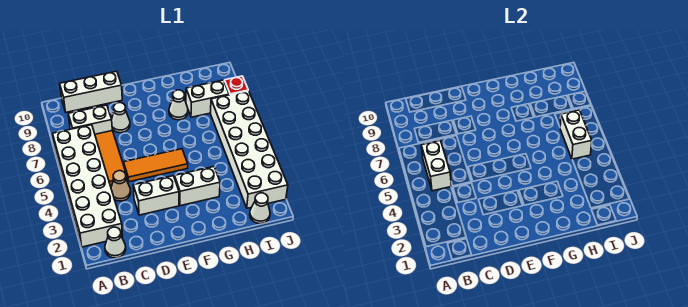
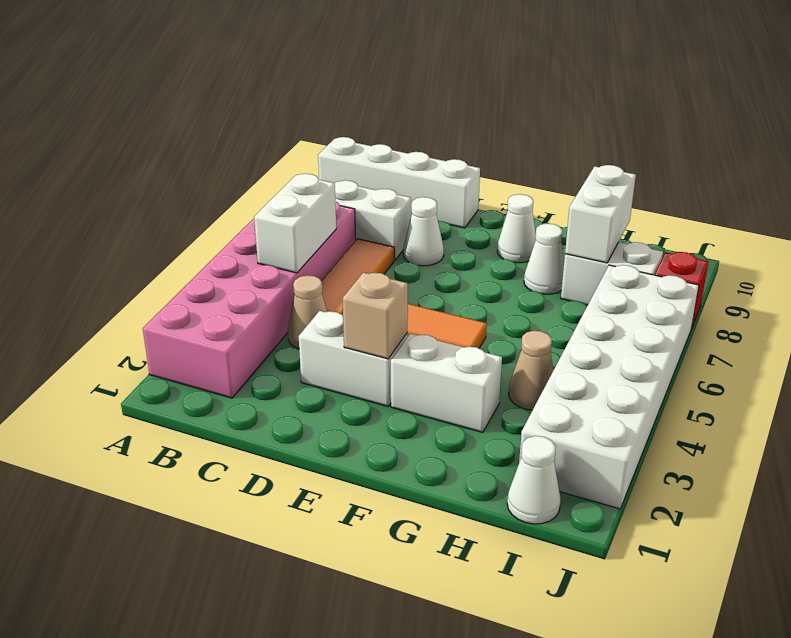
white brick A2:B7 level 1 -> pink brick A2:B7 level 1
white cone B1 level 1 -> white cone F9 level 1
white brick B10:D10 level 1 -> white brick A10:D10 level 1
none -> tan brick E3 level 2
none -> tan cone H4 level 1
white brick I5:I6 level 2 -> white brick H8:H9 level 2

